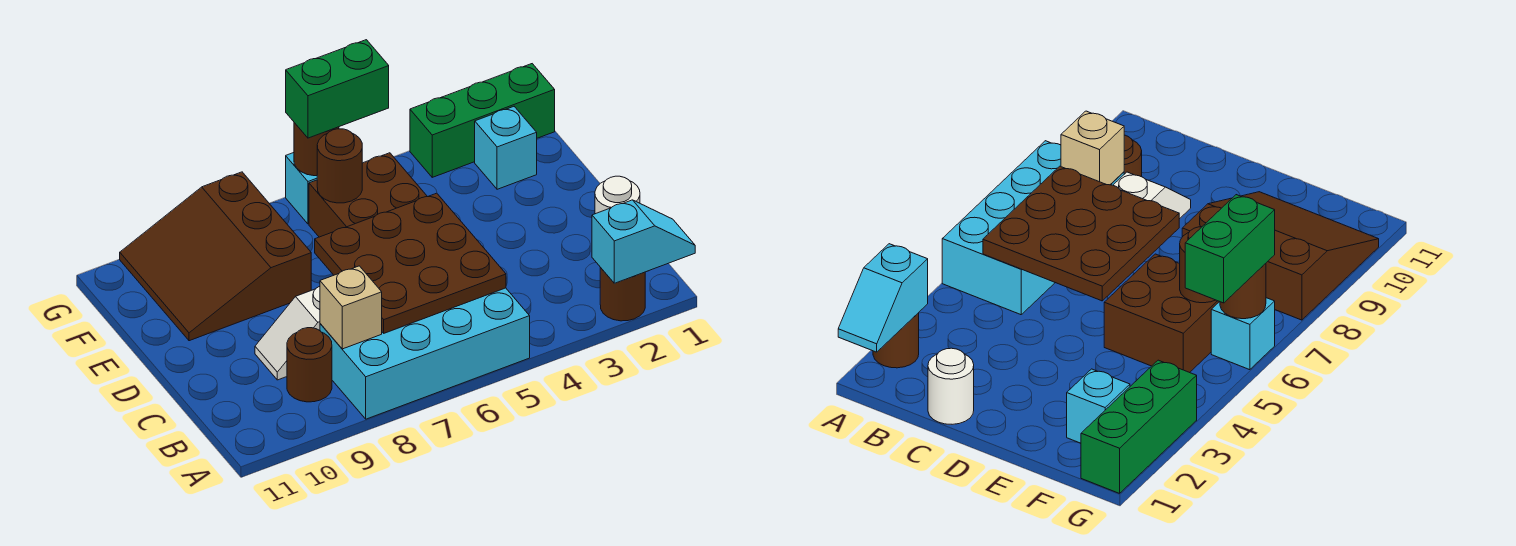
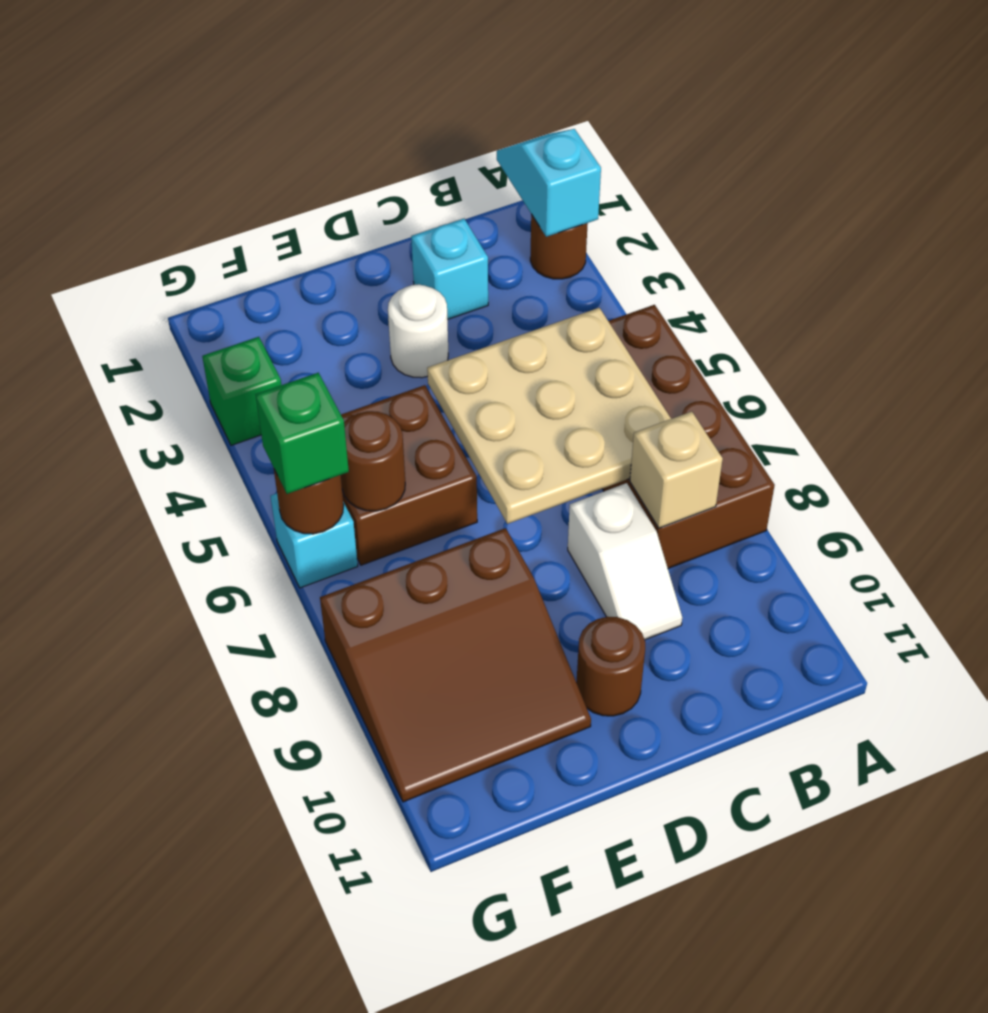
cyan brick A5:B8 level 1 -> brown brick A5:B8 level 1
brown plate B5:D7 level 2 -> tan plate B5:D7 level 2
brown round brick B9 level 1 -> brown round brick D10 level 1
white round brick C1 level 1 -> white round brick D3 level 1
cyan brick F2 level 1 -> cyan brick C2 level 1
green brick G1:G3 level 1 -> green brick G3 level 1
green brick G5:G6 level 3 -> green brick G6 level 3

